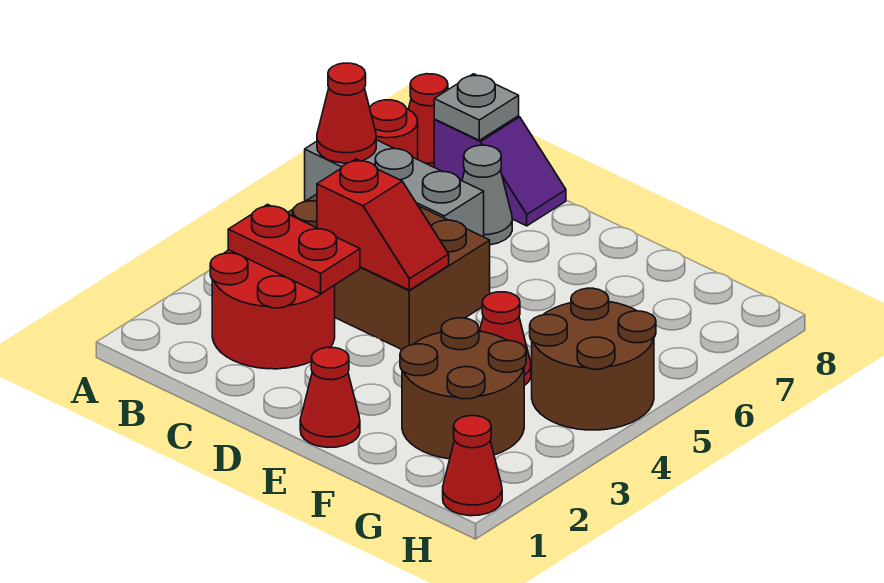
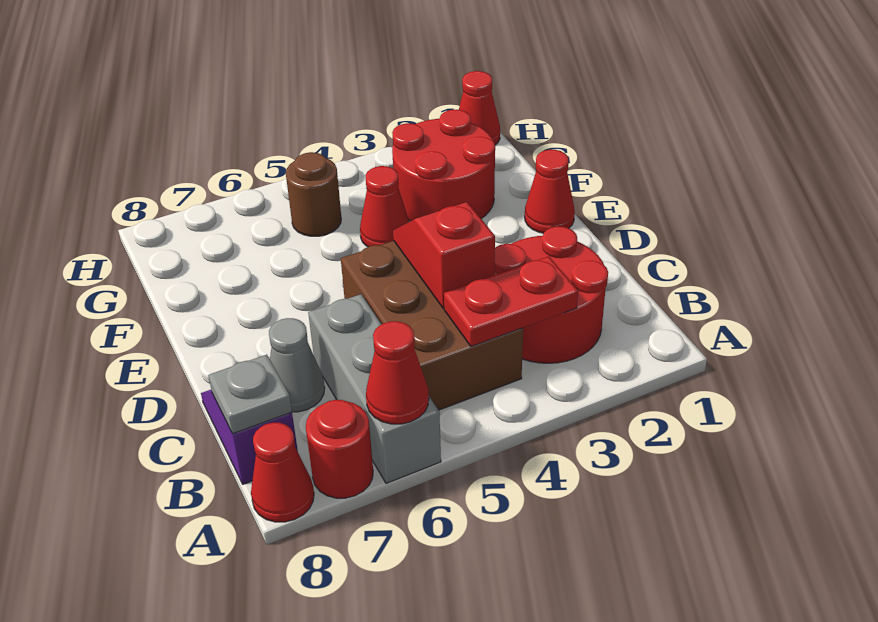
red plate B3:C3 level 2 -> red plate B3:B4 level 2
brown round brick F2:G3 level 1 -> red round brick F2:G3 level 1
brown round brick G4:H5 level 1 -> brown round brick G5 level 1

